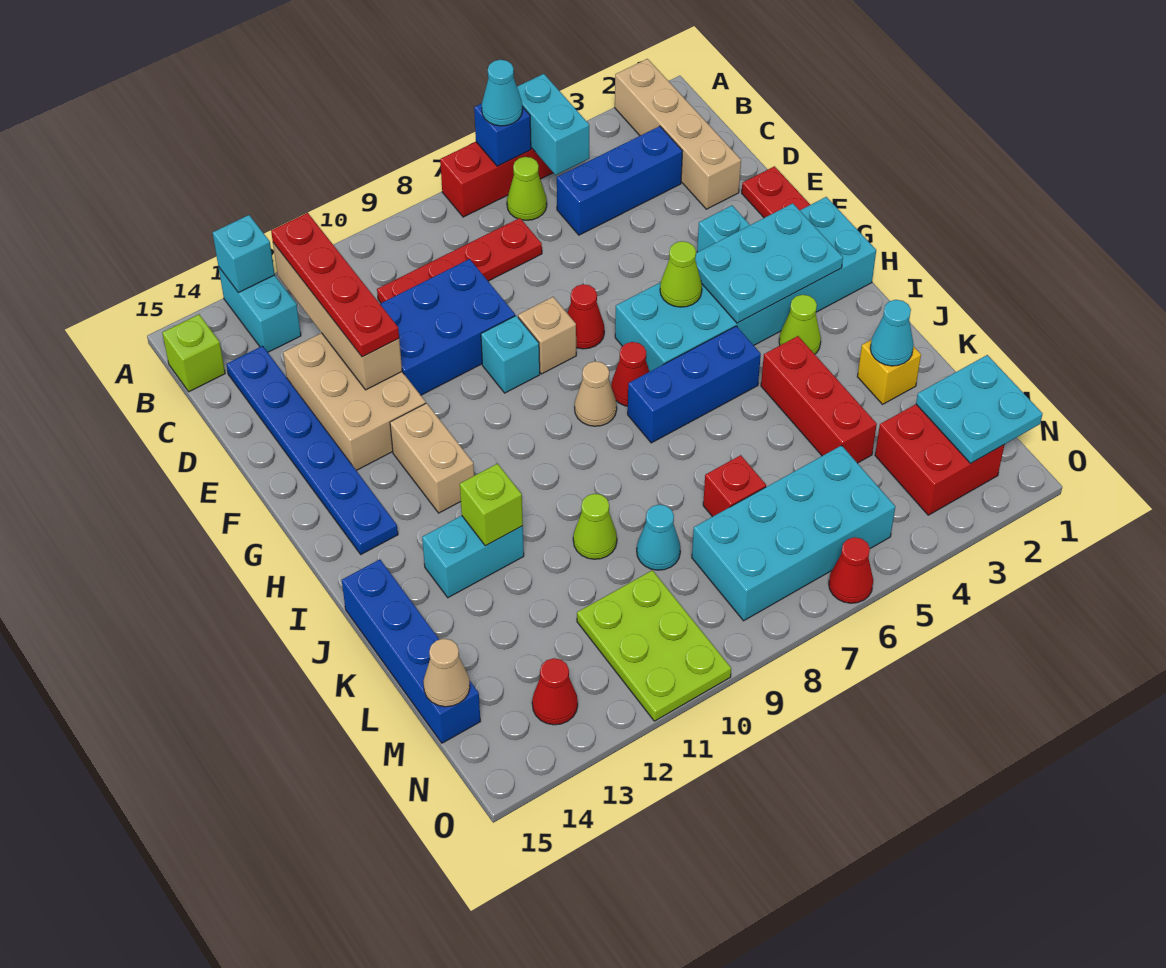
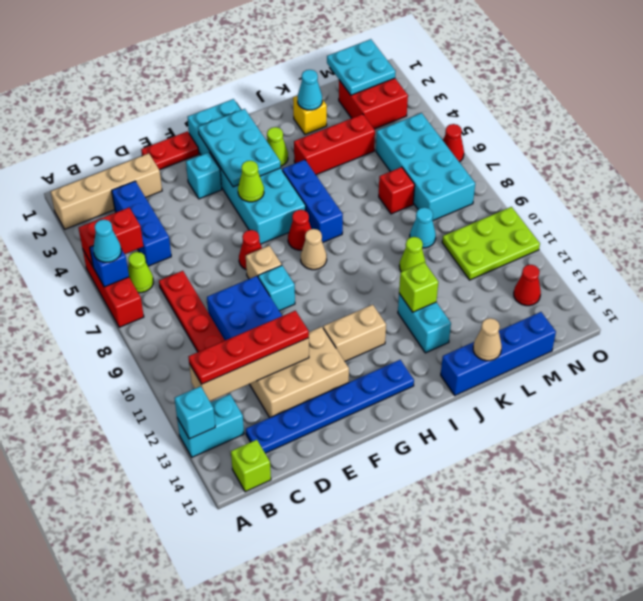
cyan brick A5:B5 level 2 -> red brick A5:B5 level 2
tan cone M15 level 2 -> tan cone K15 level 2

